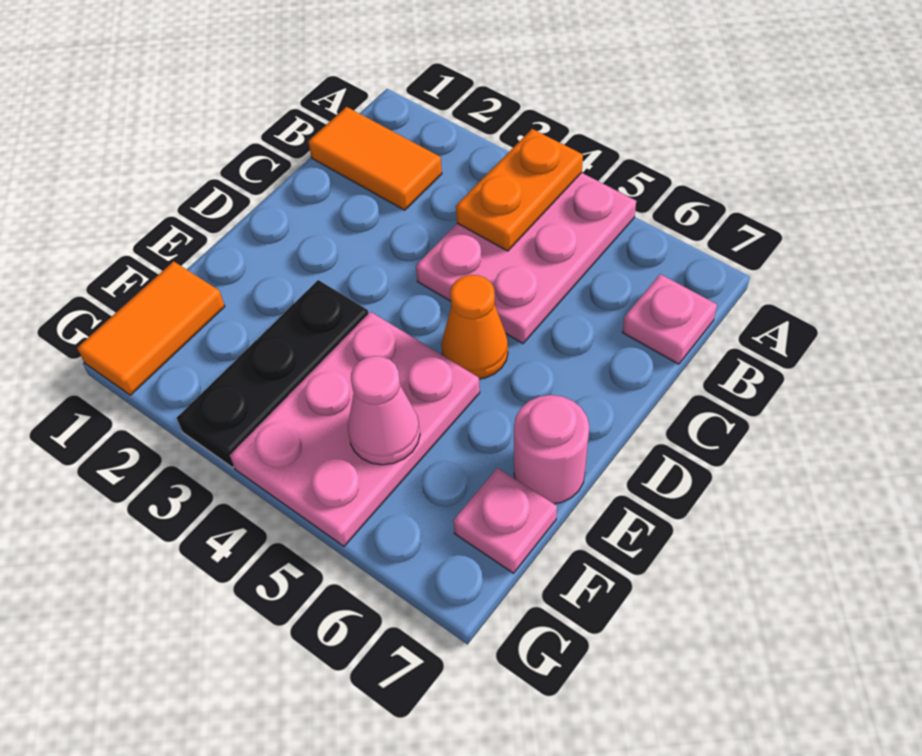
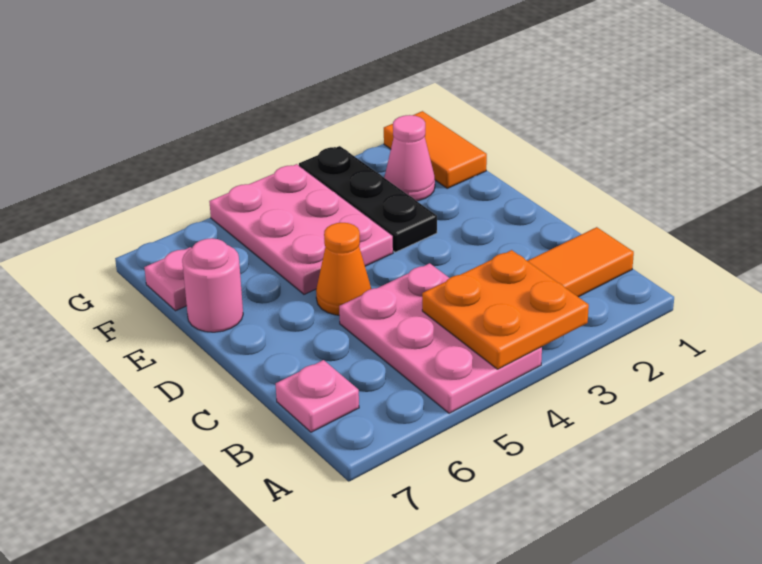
orange plate A4:B4 level 2 -> orange plate A3:B4 level 2
pink cone F5 level 2 -> pink cone F2 level 1

